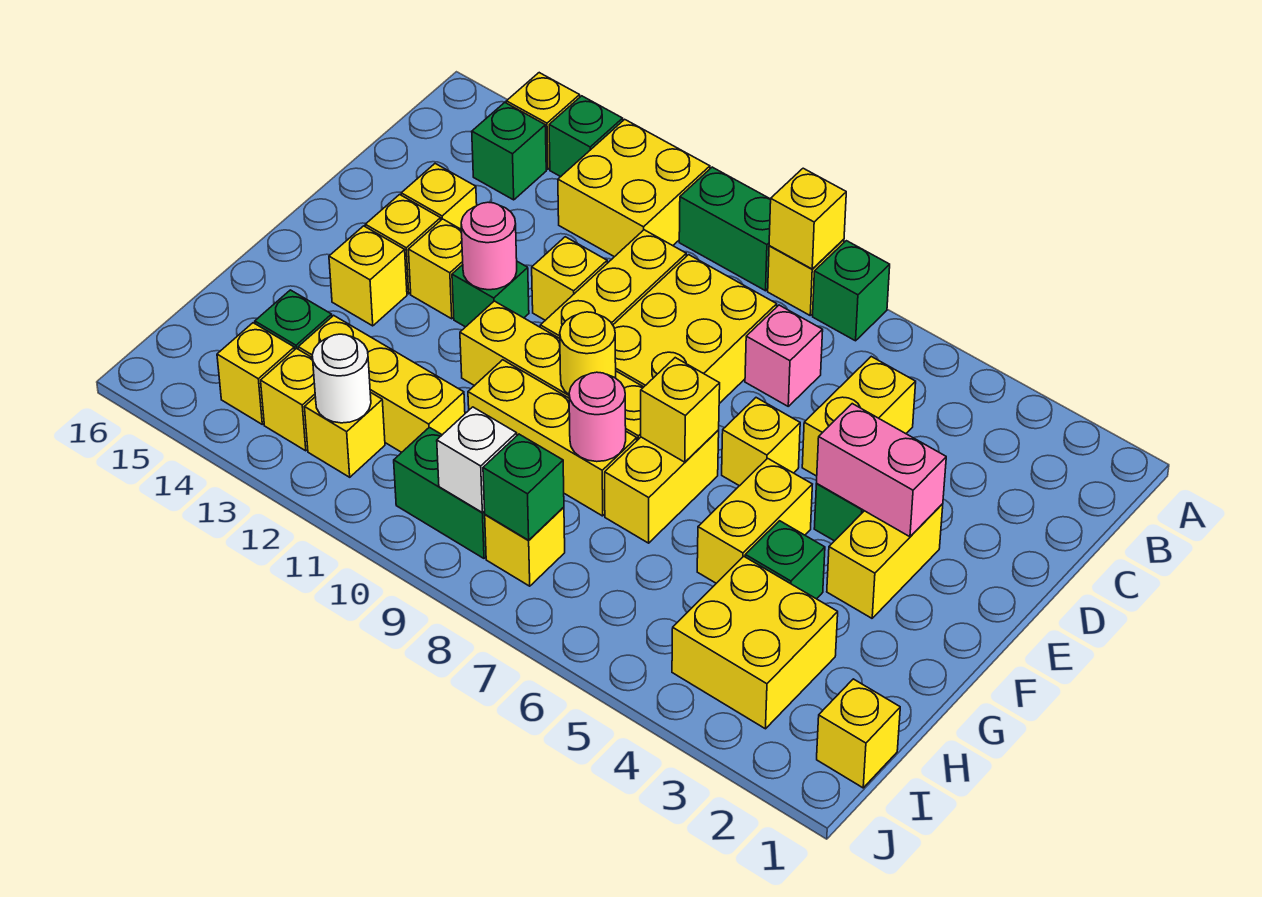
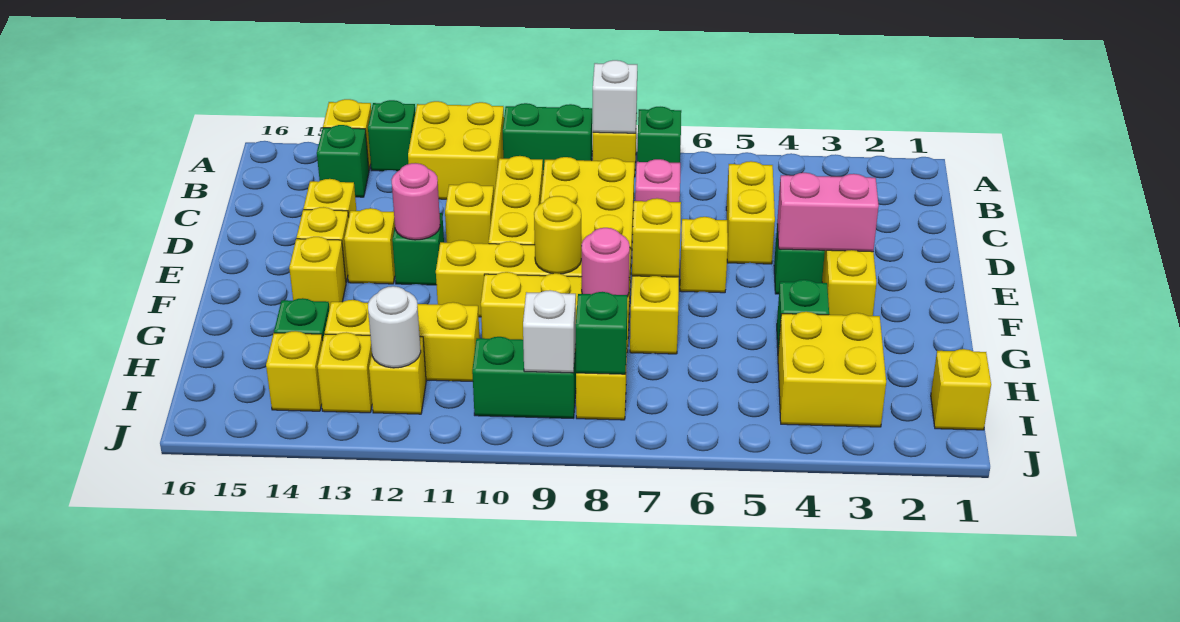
yellow brick A8 level 2 -> white brick A8 level 2
yellow brick F5:G5 level 1 -> none

